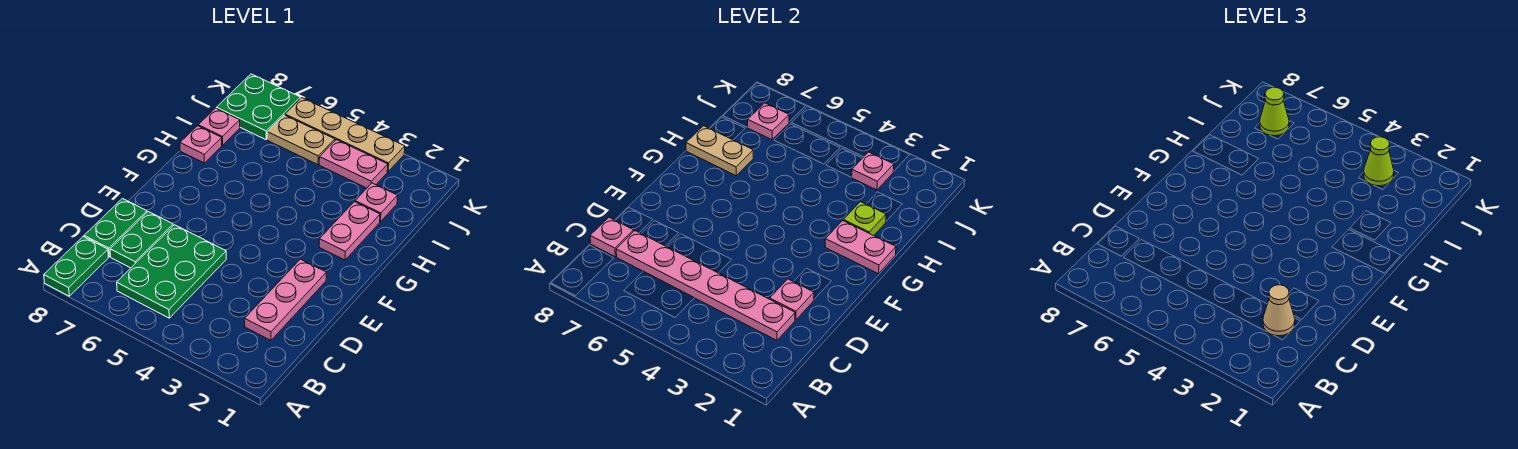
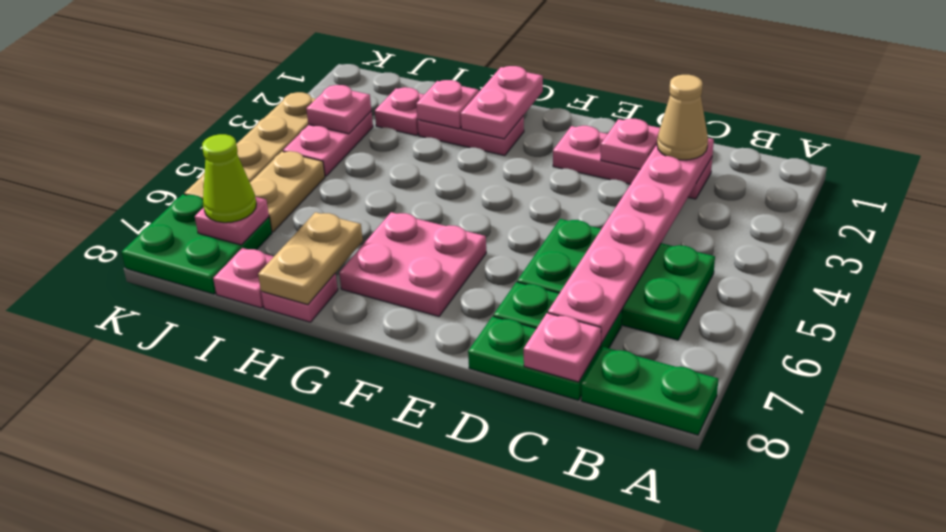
none -> pink plate F6:G7 level 1
lime plate H2 level 2 -> pink plate H2 level 2
lime cone J3 level 3 -> none

